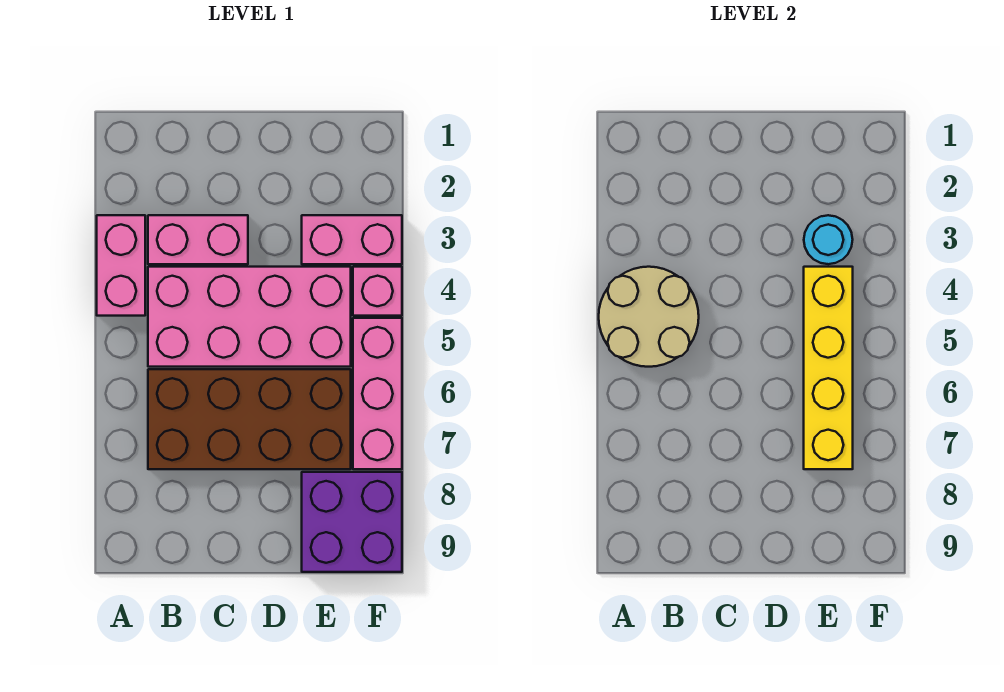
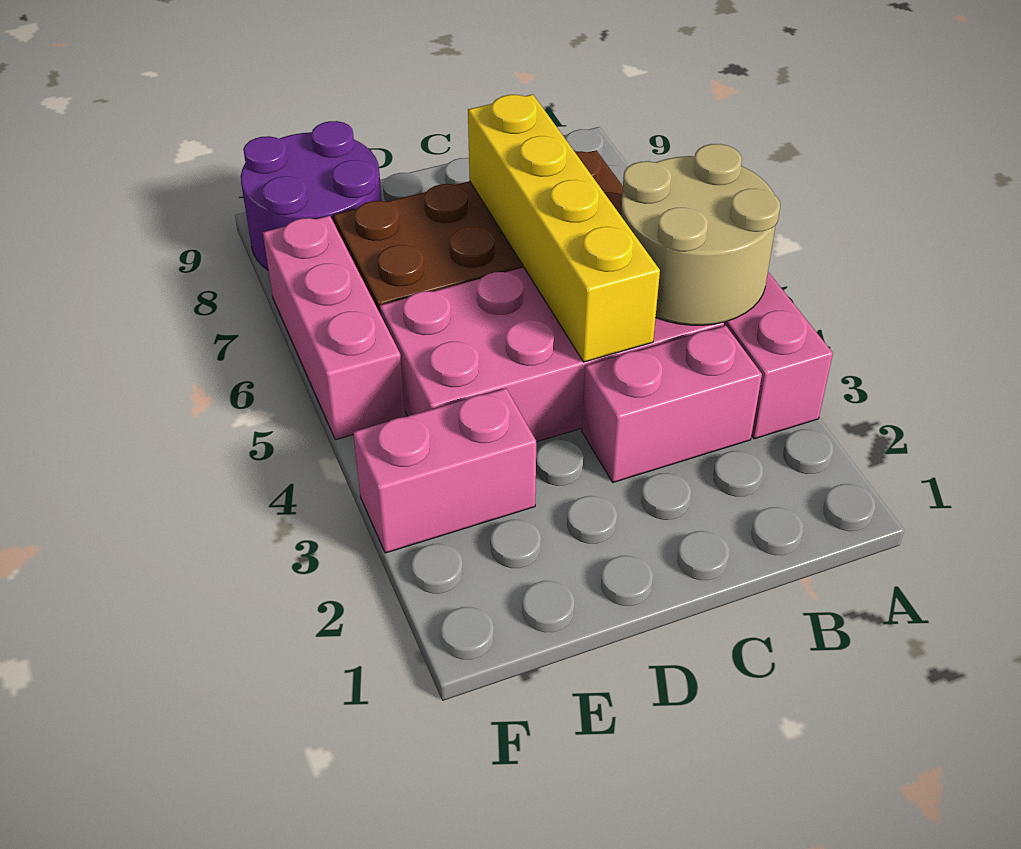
cyan round brick E3 level 2 -> none
yellow brick E4:E7 level 2 -> yellow brick C4:C7 level 2
purple brick E8:F9 level 1 -> purple round brick E8:F9 level 1
pink brick F4 level 1 -> none

